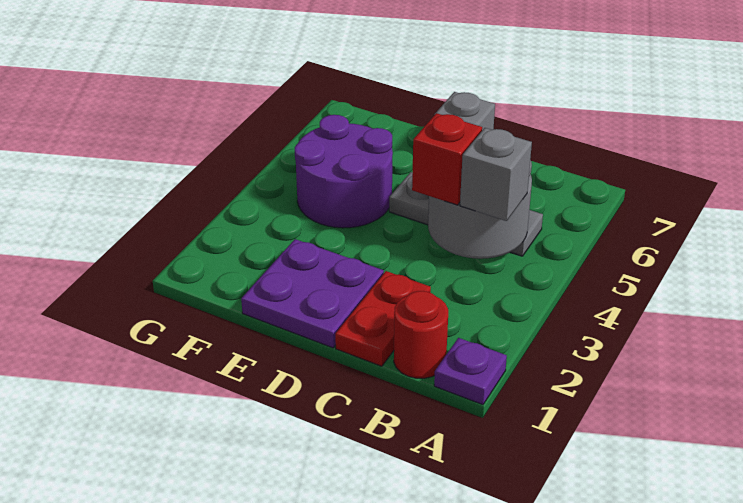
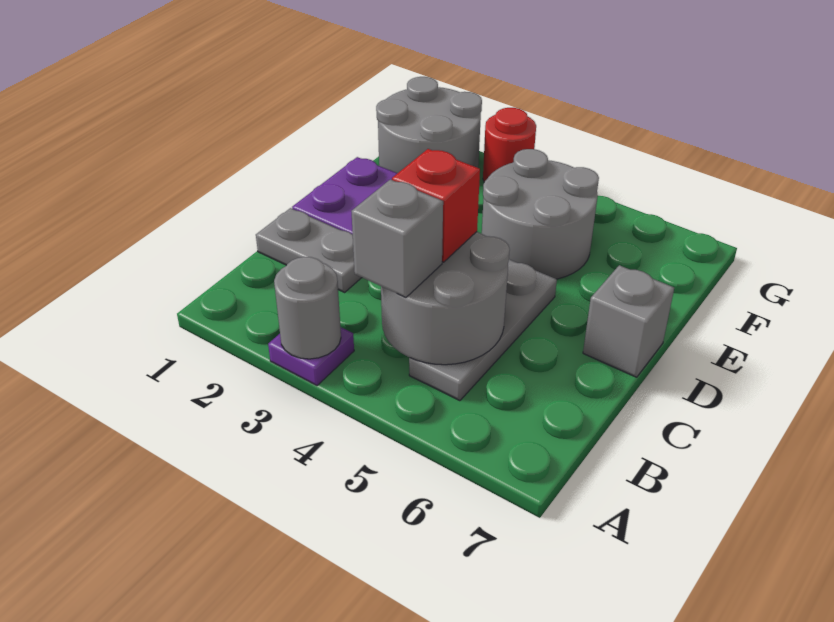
purple plate A1 level 1 -> purple plate A3 level 1
none -> grey round brick A3 level 2
red round brick B1 level 1 -> red round brick G3 level 1
red plate C1:C2 level 1 -> grey plate C1:C2 level 1
purple round brick E4:F5 level 1 -> grey round brick E4:F5 level 1
none -> grey round brick F1:G2 level 1

